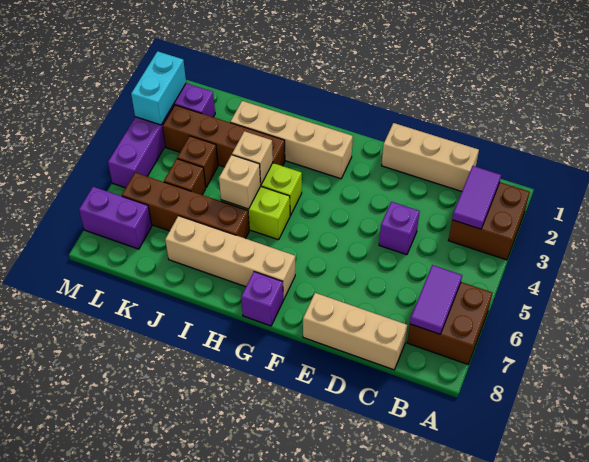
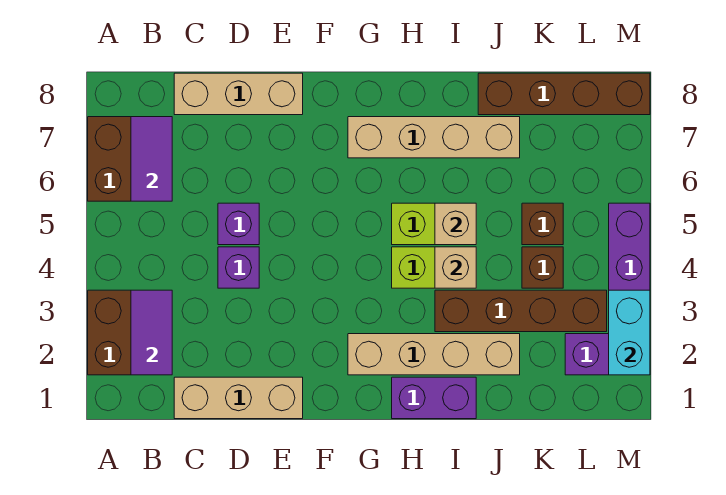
purple brick G8 level 1 -> purple brick D5 level 1
brown brick I6:L6 level 1 -> brown brick J8:M8 level 1
purple brick L7:M7 level 1 -> purple brick H1:I1 level 1

